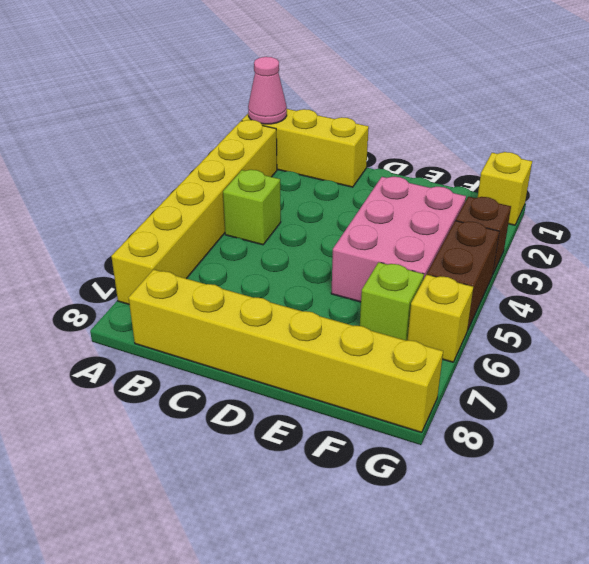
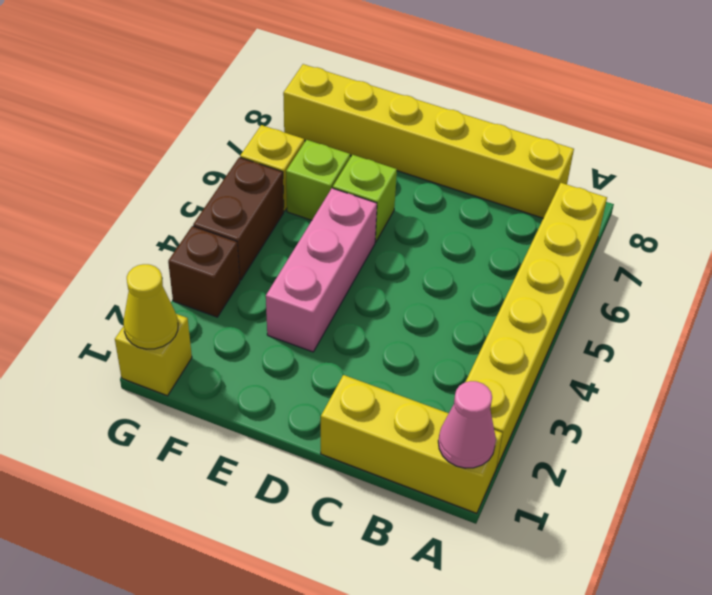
lime brick B4 level 1 -> lime brick E6 level 1
pink brick E3:F5 level 1 -> pink brick E3:E5 level 1
none -> yellow cone G1 level 2

